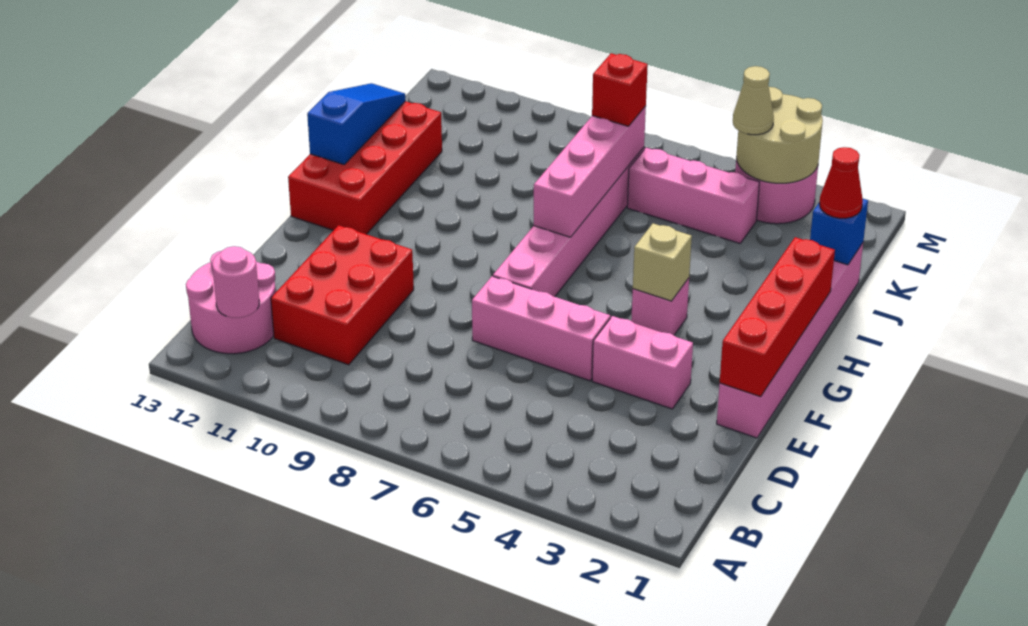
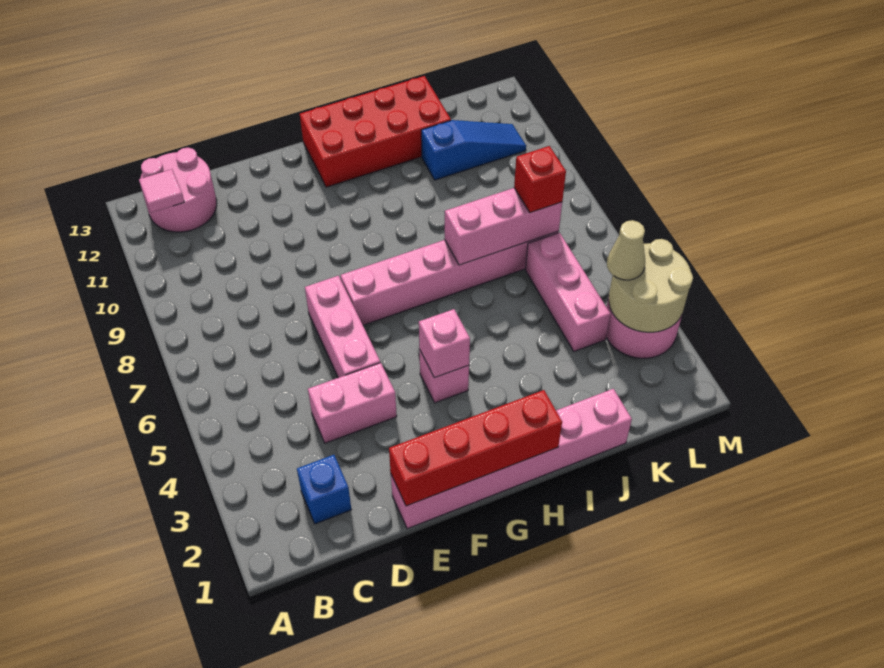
pink round brick B12 level 2 -> pink tile B12 level 2
red brick C10:E11 level 1 -> none
pink brick E3:E4 level 1 -> pink brick D4:E4 level 1
tan brick G4 level 2 -> pink brick G4 level 2
pink brick H7:K7 level 2 -> pink brick I7:K7 level 2
blue slope H13:J13 level 2 top H -> blue slope J11:L11 level 1 top J
blue brick J1 level 2 -> blue brick C2 level 1
red cone J1 level 3 -> none

